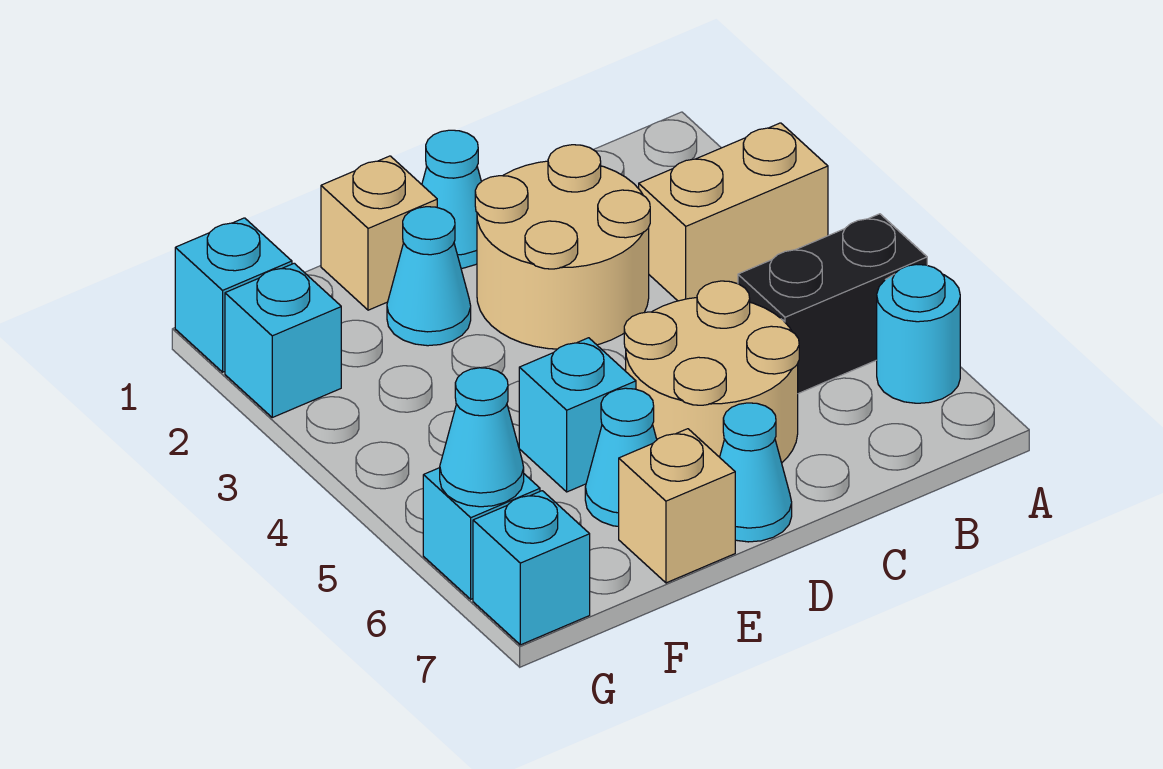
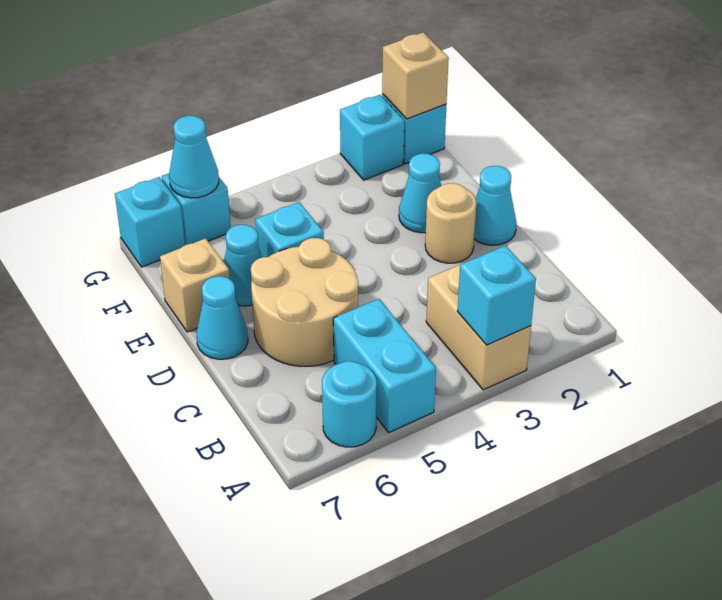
none -> cyan brick A3 level 2
black brick A5:B5 level 1 -> cyan brick A5:B5 level 1
tan round brick C2:D3 level 1 -> tan round brick D2 level 1
tan brick E1 level 1 -> tan brick G1 level 2

